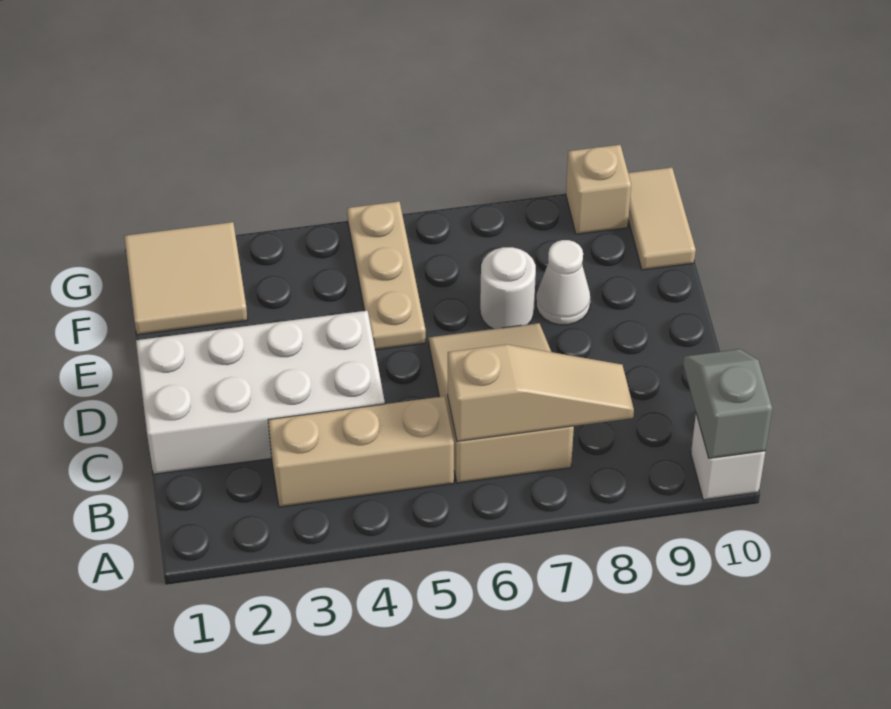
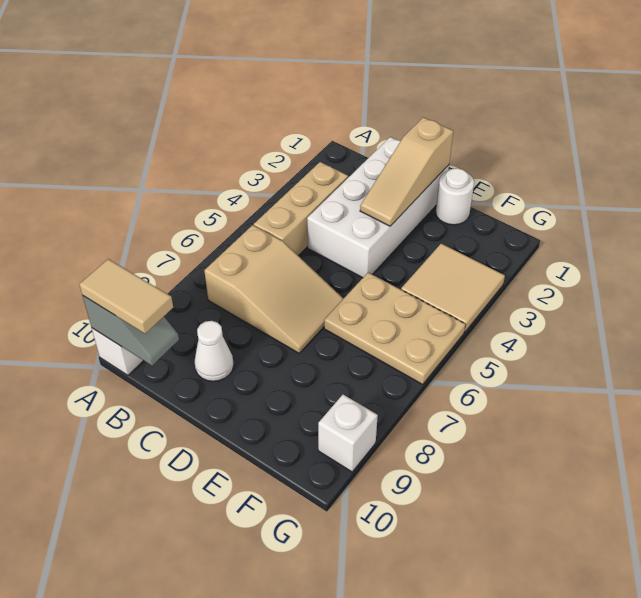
tan slope B6:B8 level 2 top 6 -> tan slope D1:D3 level 2 top 1
tan plate E5:G5 level 1 -> tan plate E5:G6 level 1
white round brick E7 level 1 -> white round brick E1 level 1
white cone E8 level 1 -> white cone C9 level 1
tan tile F1:G2 level 1 -> tan tile F3:G4 level 1
tan tile F10:G10 level 1 -> tan tile A10:B10 level 3
tan brick G9 level 1 -> white brick G9 level 1

